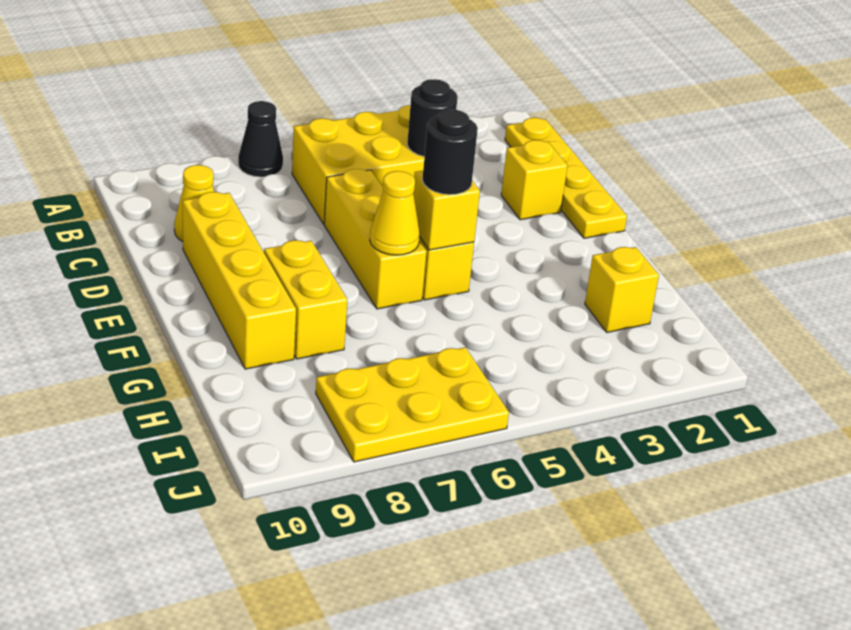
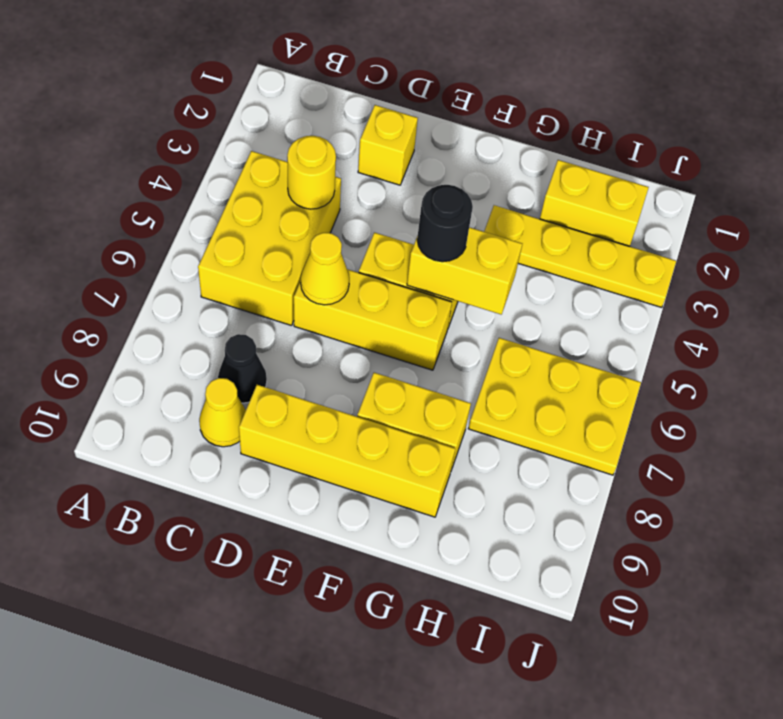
black cone A7 level 1 -> black cone C8 level 1
yellow plate B1:E1 level 1 -> yellow plate G3:J3 level 1
black round brick C4 level 2 -> yellow round brick C4 level 2
yellow brick F5 level 2 -> yellow brick F5:G5 level 2
yellow cone F6 level 2 -> yellow cone D6 level 2
yellow brick H2 level 1 -> yellow brick H2:I2 level 1
yellow plate I6:J8 level 1 -> yellow plate H6:J7 level 1

